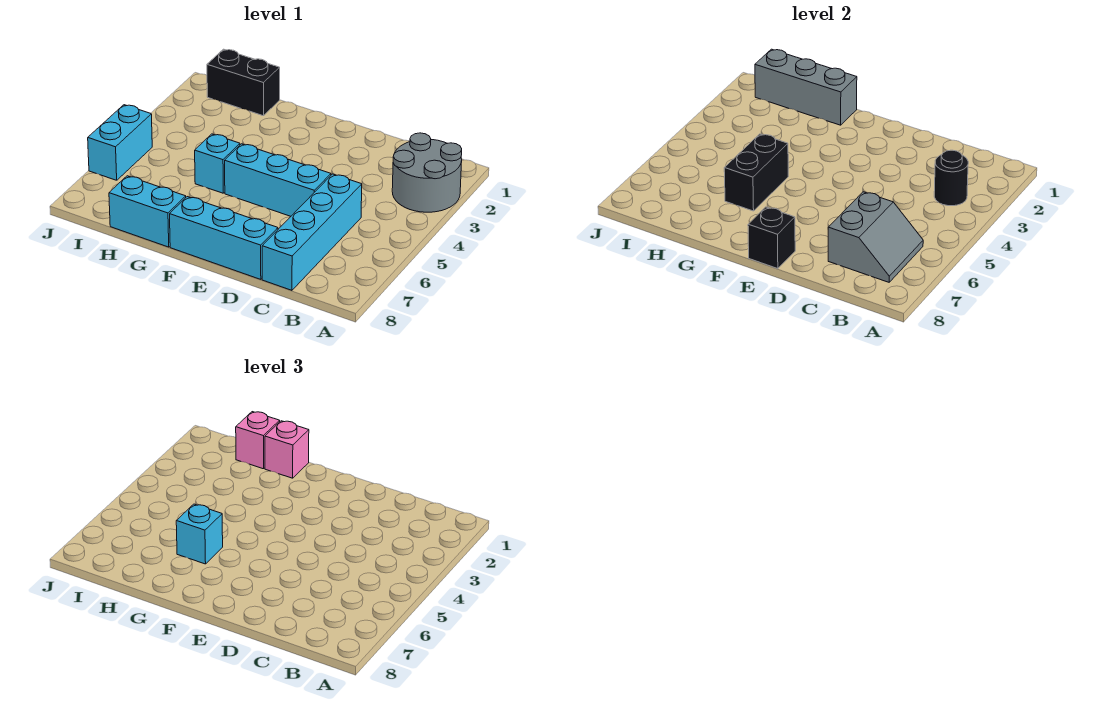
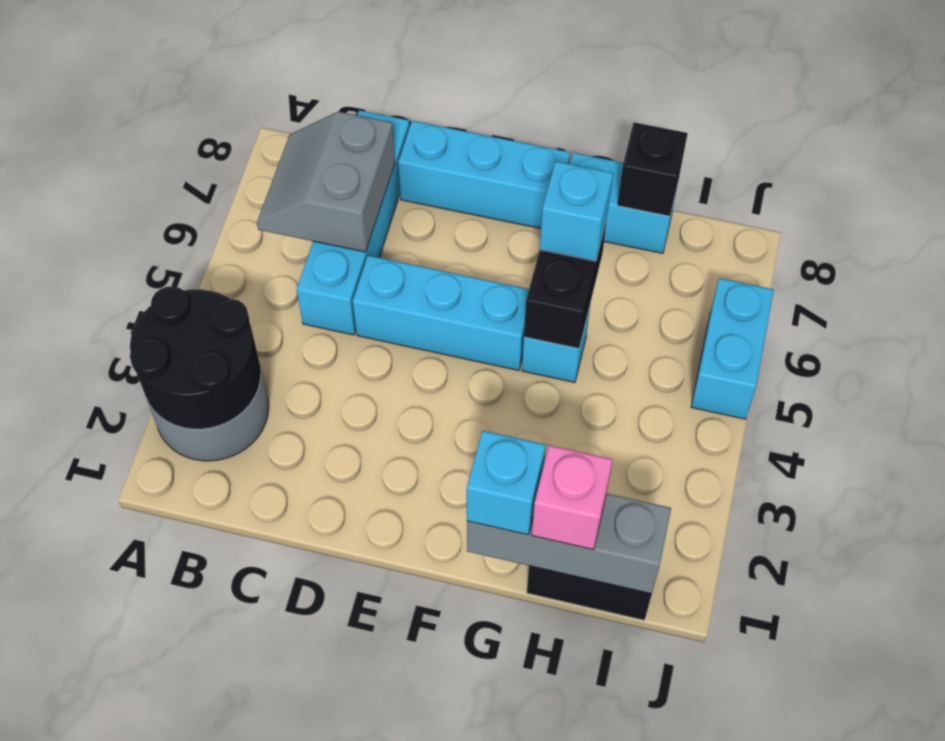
black round brick B3 level 2 -> black round brick A2:B3 level 2
black brick E8 level 2 -> black brick H8 level 2
pink brick G1 level 3 -> cyan brick G1 level 3

